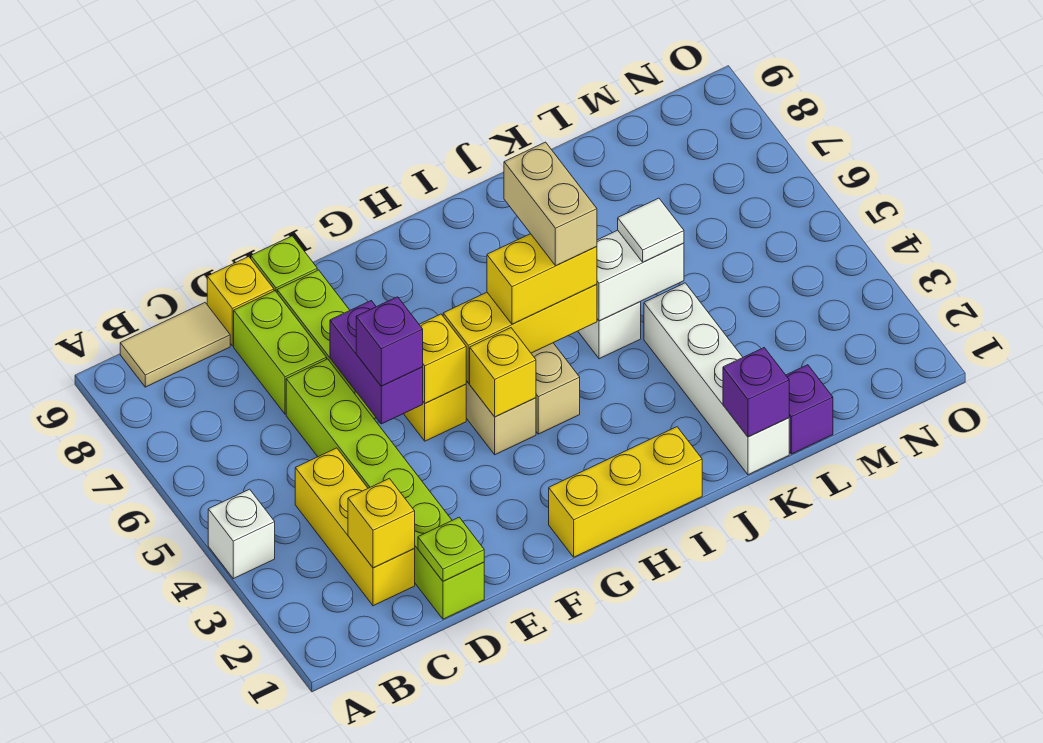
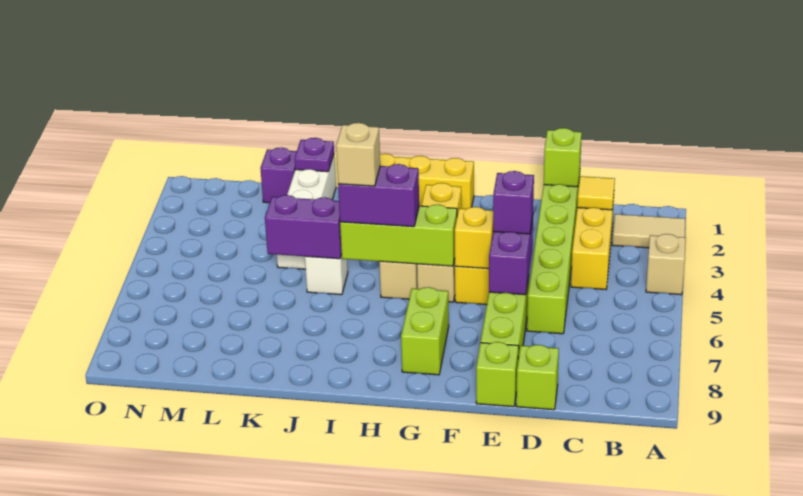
white brick A4 level 1 -> tan brick A4 level 1
tan tile B9:C9 level 1 -> tan tile A2:B2 level 1
yellow brick C2 level 2 -> yellow tile C2 level 2
lime plate D1 level 2 -> lime brick D1 level 2
lime brick D7:D8 level 1 -> lime brick G7:G8 level 1
yellow brick D9 level 1 -> lime brick D9 level 1
yellow brick G5:I5 level 2 -> lime brick G5:I5 level 2
yellow brick H5:I5 level 3 -> purple brick H5:I5 level 3
tan brick I5:I6 level 4 -> tan brick I5 level 4
white brick J5:K5 level 2 -> purple brick J5:K5 level 2
purple brick K1 level 2 -> purple plate K1 level 2
white tile K5 level 3 -> none

